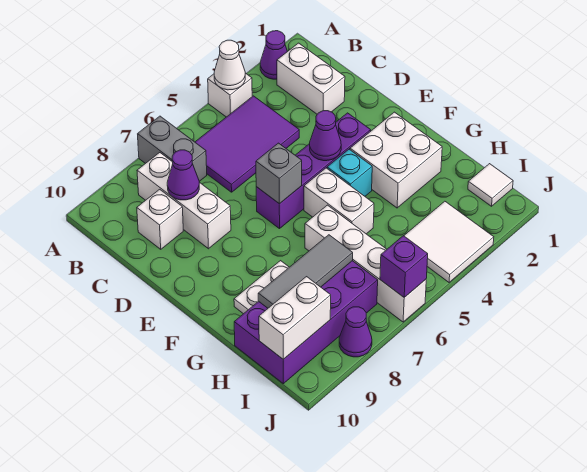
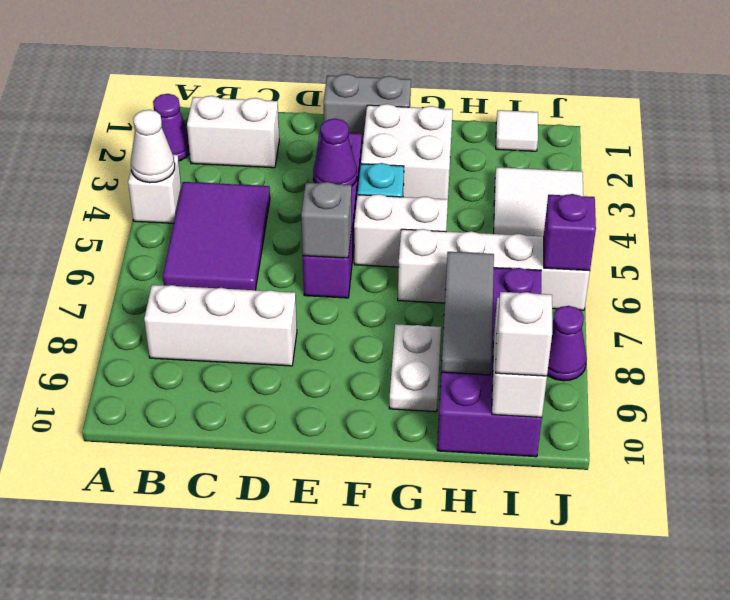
grey brick A7:B7 level 1 -> grey brick E1:F1 level 1
purple cone C8 level 2 -> none
white brick C9 level 1 -> white brick I10 level 3

